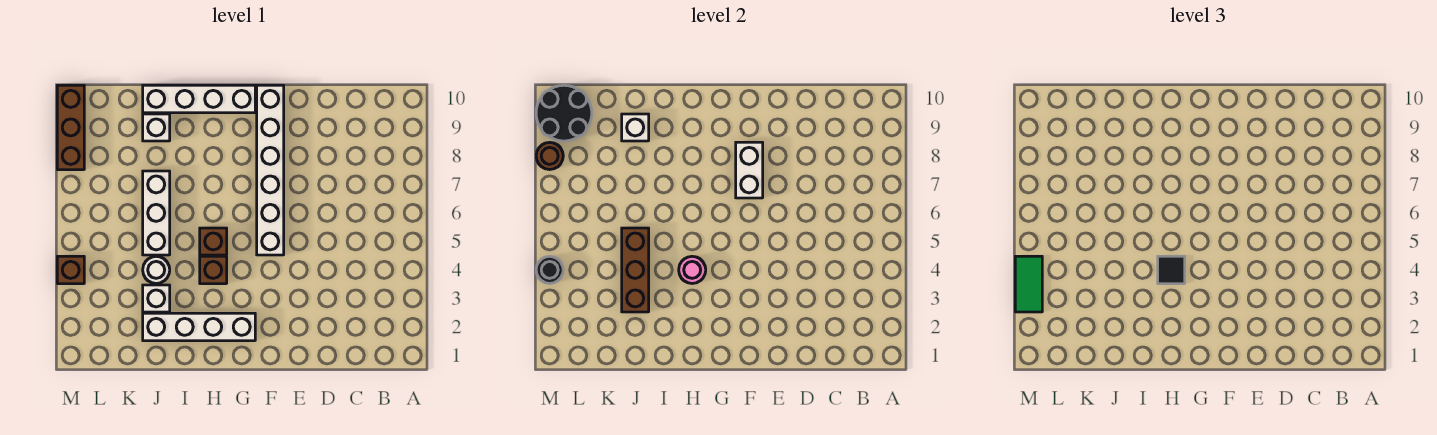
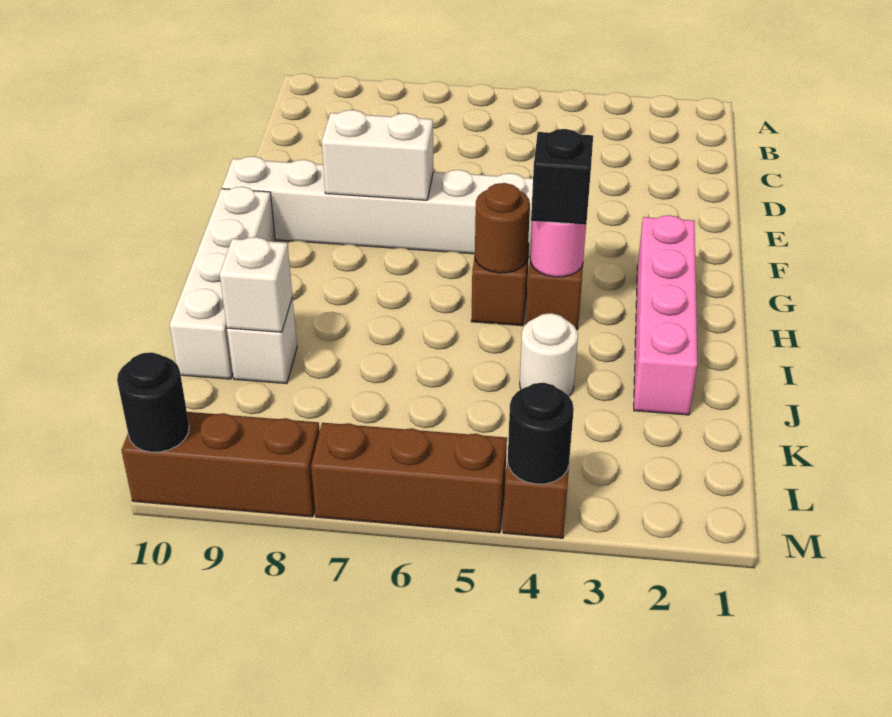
white brick G2:J2 level 1 -> pink brick G2:J2 level 1
black tile H4 level 3 -> black brick H4 level 3
white brick J3 level 1 -> none
brown brick J3:J5 level 2 -> brown brick M5:M7 level 1
white brick J5:J7 level 1 -> none
black round brick L9:M10 level 2 -> black round brick M10 level 2
green tile M3:M4 level 3 -> none
brown round brick M8 level 2 -> brown round brick H5 level 2

